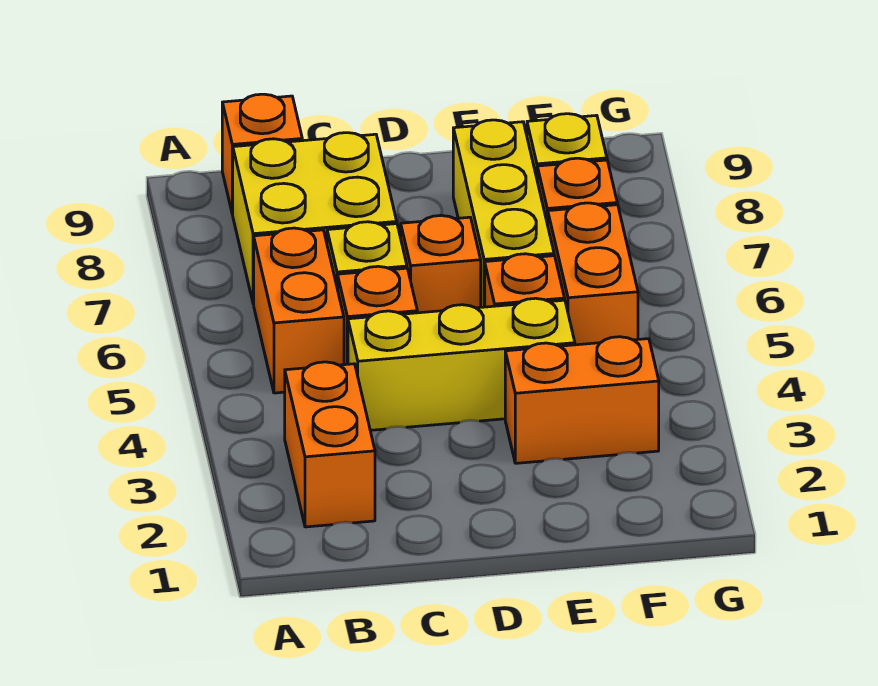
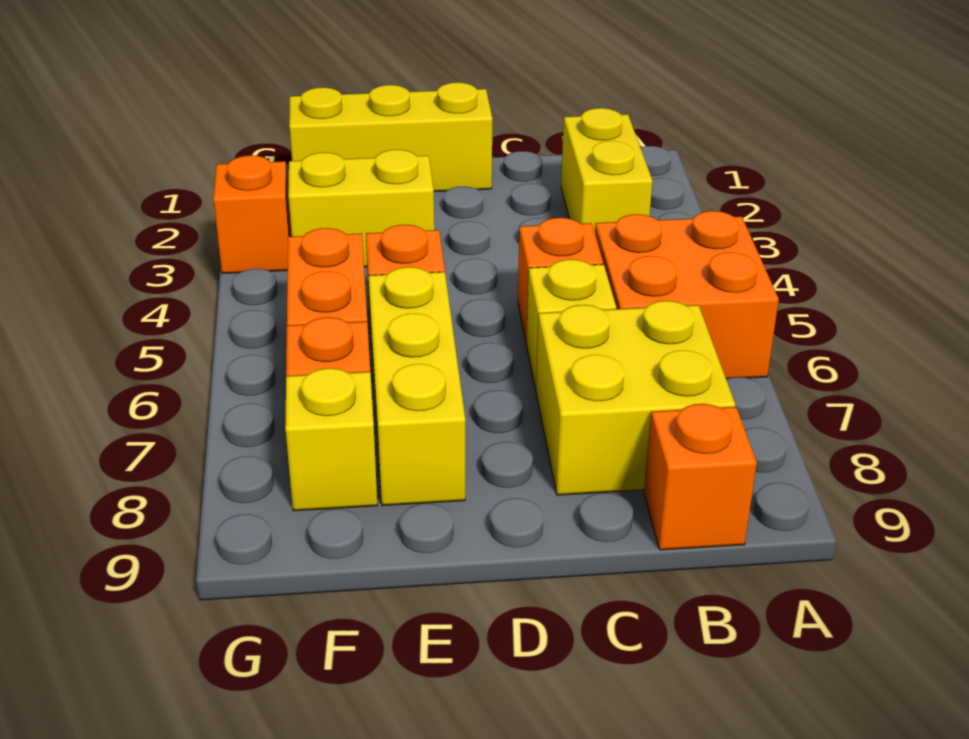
orange brick B2:B3 level 1 -> yellow brick B2:B3 level 1
orange brick B5:B6 level 1 -> orange brick A5:B6 level 1
yellow brick C4:E4 level 1 -> yellow brick D1:F1 level 1
orange brick D6 level 1 -> orange brick G3 level 1
orange brick E3:F3 level 1 -> yellow brick E3:F3 level 1

